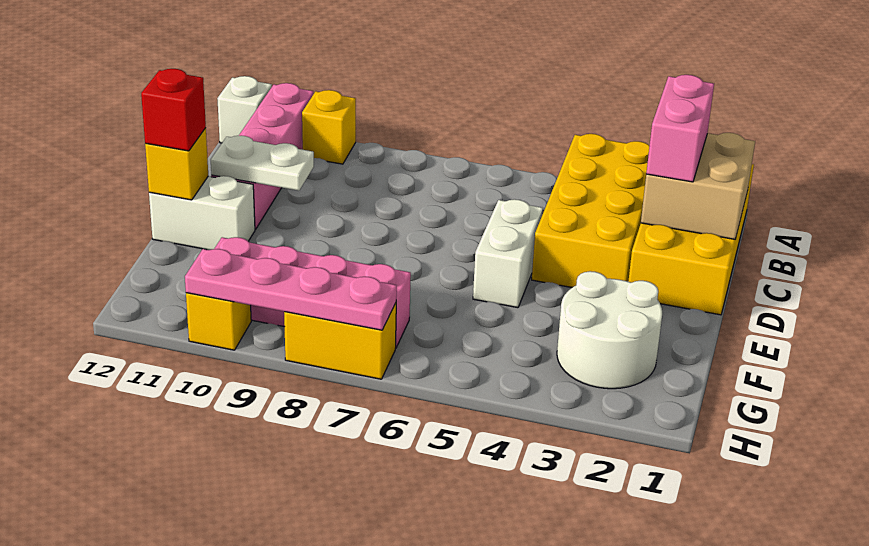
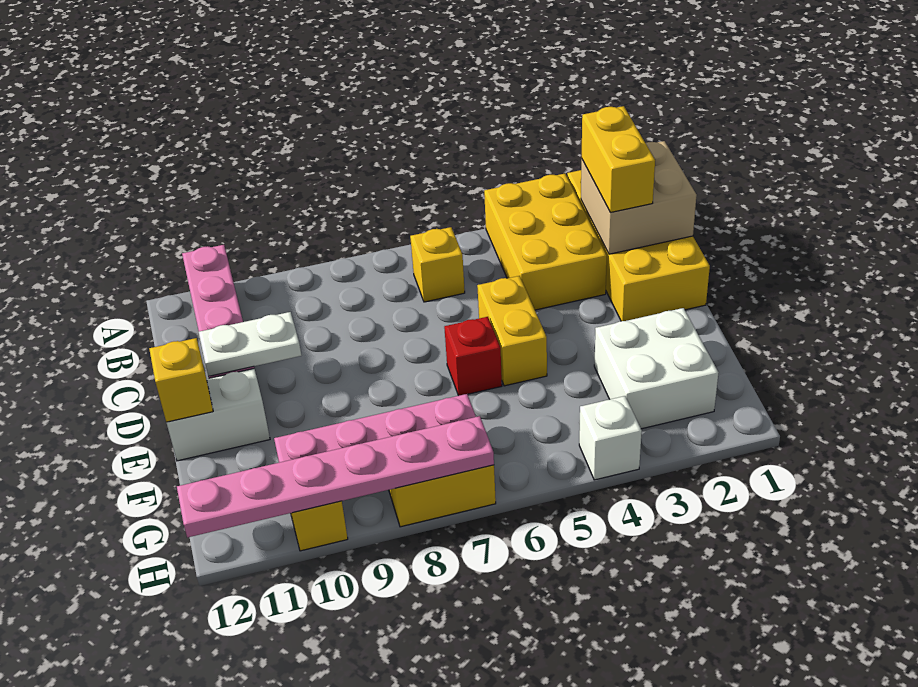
yellow brick A3:D4 level 1 -> yellow brick A3:C4 level 1
yellow brick A10 level 1 -> yellow brick B6 level 1
white brick A12 level 1 -> white brick H4 level 1
pink brick B2:C2 level 3 -> yellow brick B2:C2 level 3
white brick D5:E5 level 1 -> yellow brick D5:E5 level 1
red brick E12 level 3 -> red brick E6 level 1
white round brick F2:G3 level 1 -> white brick F2:G3 level 1
pink plate H7:H10 level 2 -> pink plate H7:H12 level 2

